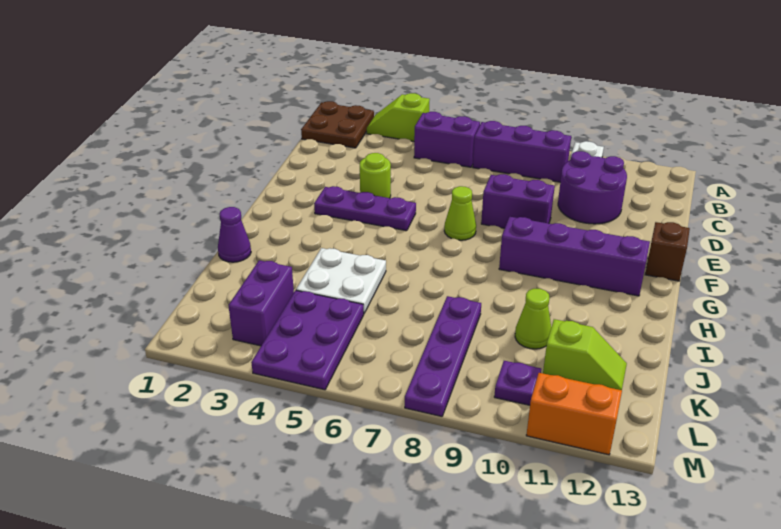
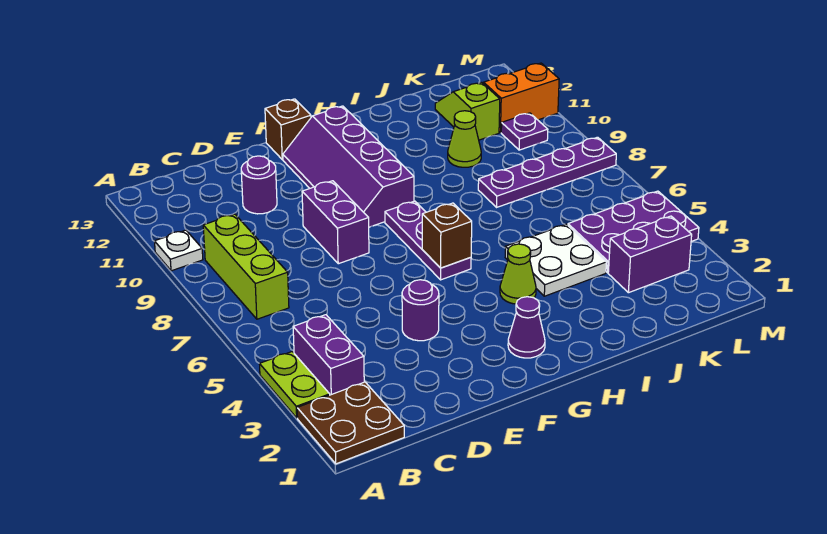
lime slope A3:A4 level 1 top 4 -> lime plate A3:A4 level 1
purple brick B5:B6 level 1 -> purple brick B3:B4 level 1
purple brick B7:B9 level 1 -> lime brick B7:B9 level 1
purple round brick C10:D11 level 1 -> purple round brick D11 level 1
lime round brick E4 level 1 -> purple round brick E4 level 1
purple plate F3:F5 level 1 -> purple plate G6:G8 level 1
lime cone F7 level 1 -> lime cone H4 level 1
none -> brown brick G6 level 2
purple cone I1 level 1 -> purple cone G2 level 1
orange brick M11:M12 level 1 -> orange brick L11:M11 level 1

